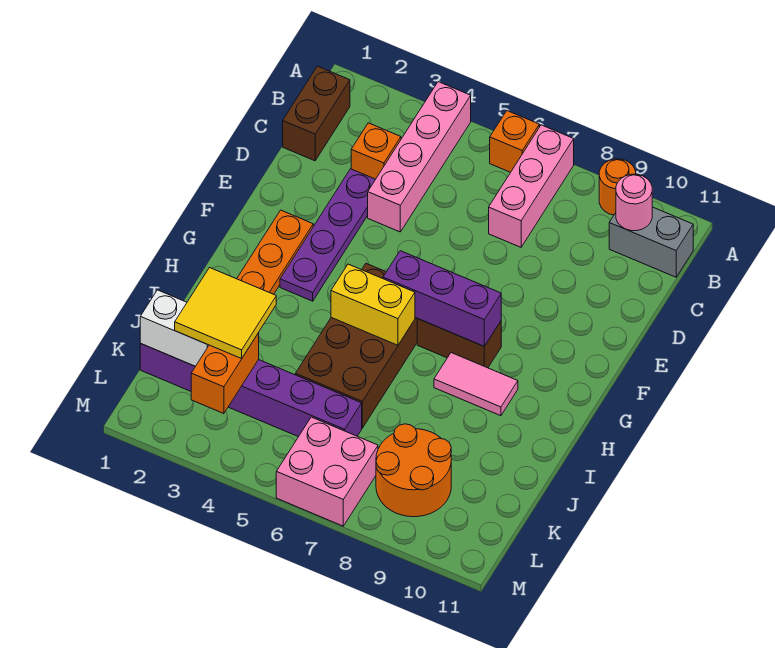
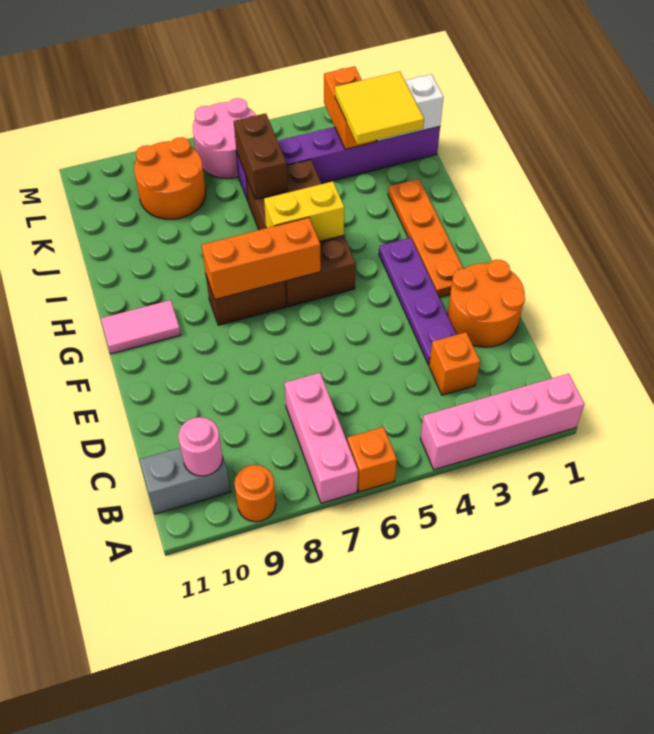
pink brick A4:D4 level 1 -> pink brick A1:A4 level 1
brown brick B1:C1 level 1 -> brown brick J6:K6 level 2
none -> orange round brick D1:E2 level 1
purple brick G6:G8 level 2 -> orange brick G6:G8 level 2
pink tile H8:H9 level 1 -> pink tile G10:G11 level 1
pink brick L6:M7 level 1 -> pink round brick L6:M7 level 1

